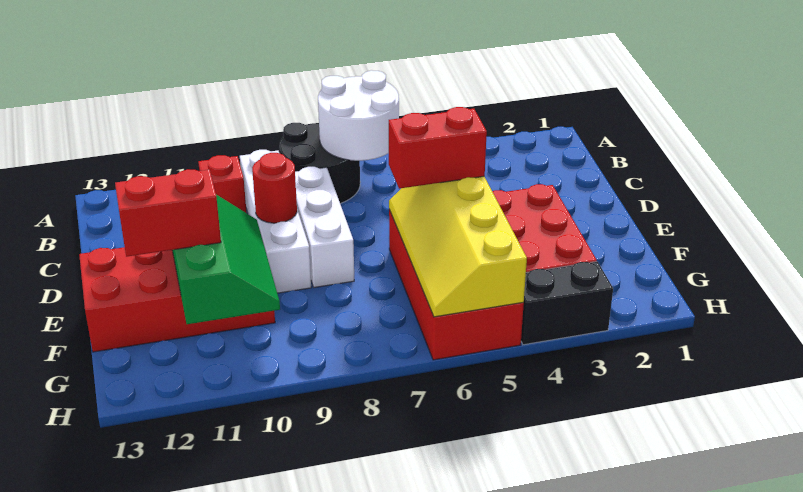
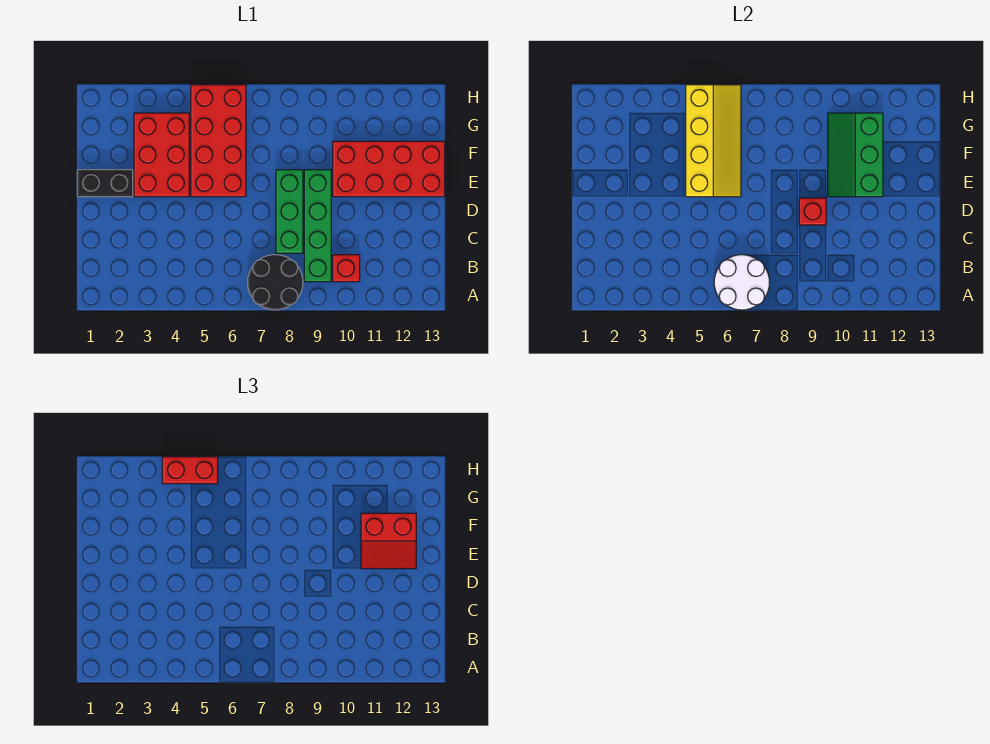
white brick B9:E9 level 1 -> green brick B9:E9 level 1
white brick C8:E8 level 1 -> green brick C8:E8 level 1
red round brick D9 level 2 -> red brick D9 level 2
red brick E5:E6 level 3 -> red brick H4:H5 level 3
black brick H3:H4 level 1 -> black brick E1:E2 level 1

